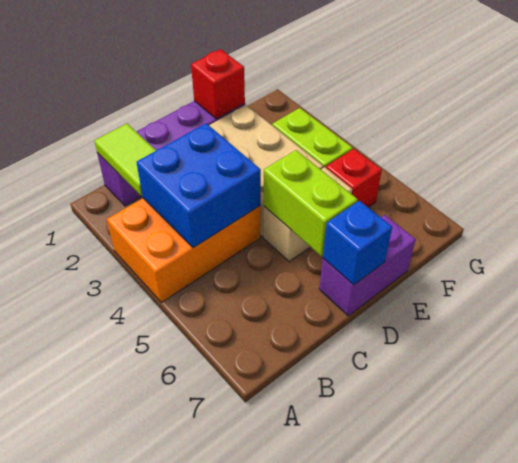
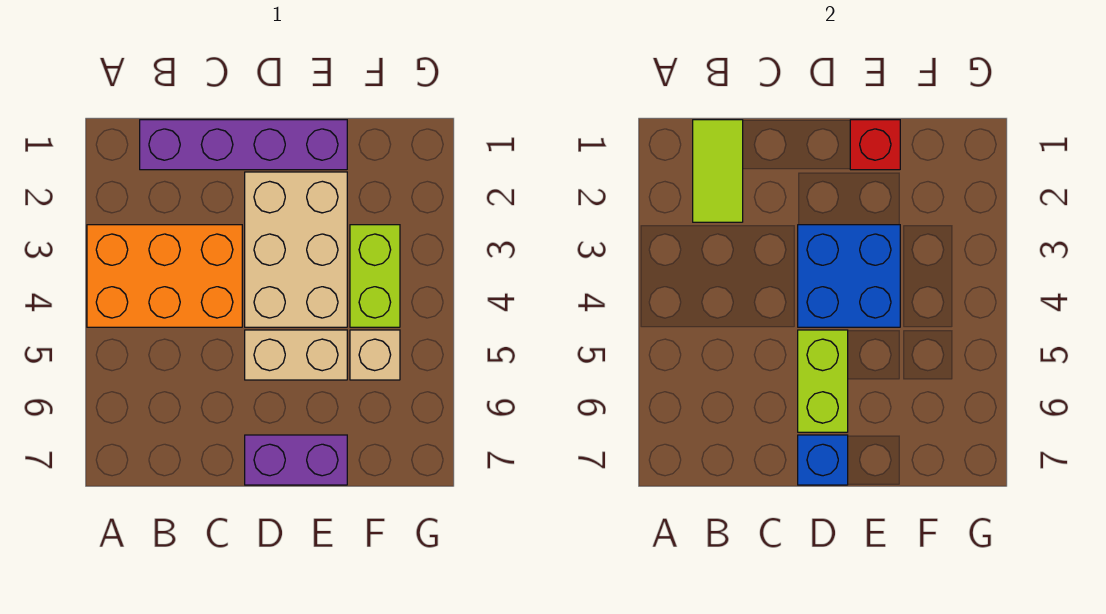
blue brick B3:C4 level 2 -> blue brick D3:E4 level 2
red brick F5 level 1 -> tan brick F5 level 1

